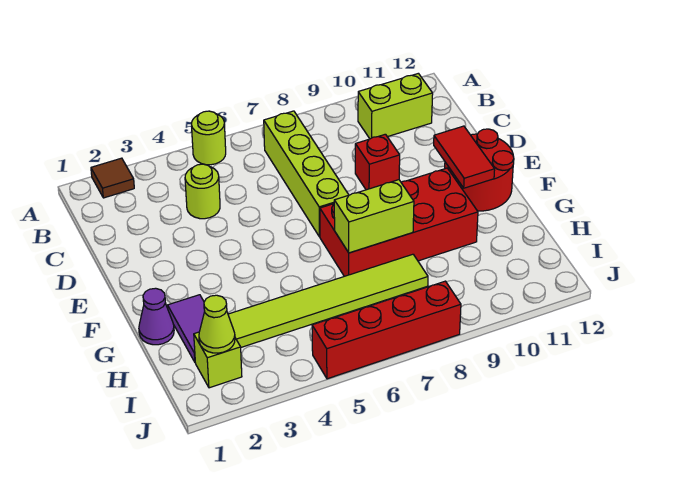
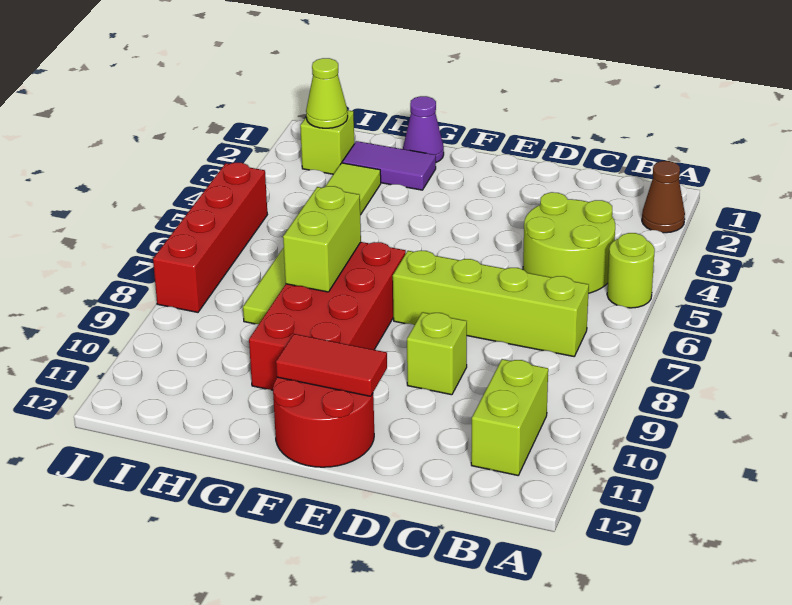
brown tile A2 level 1 -> brown cone A2 level 1
lime round brick C4 level 1 -> lime round brick B4:C5 level 1
red brick D9 level 1 -> lime brick D9 level 1

